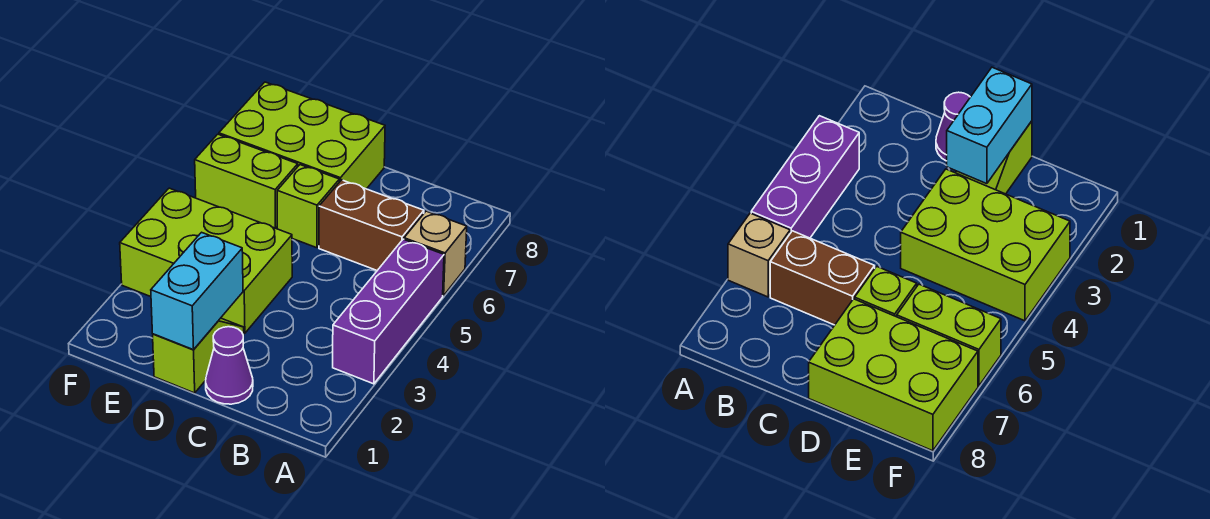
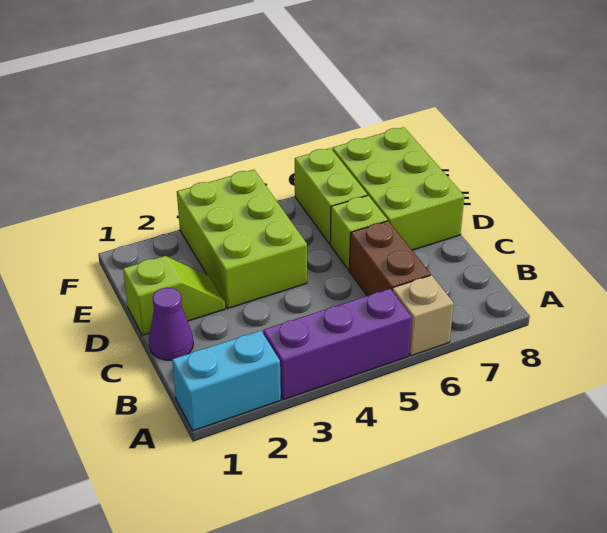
cyan brick D1:D2 level 2 -> cyan brick A1:A2 level 1

